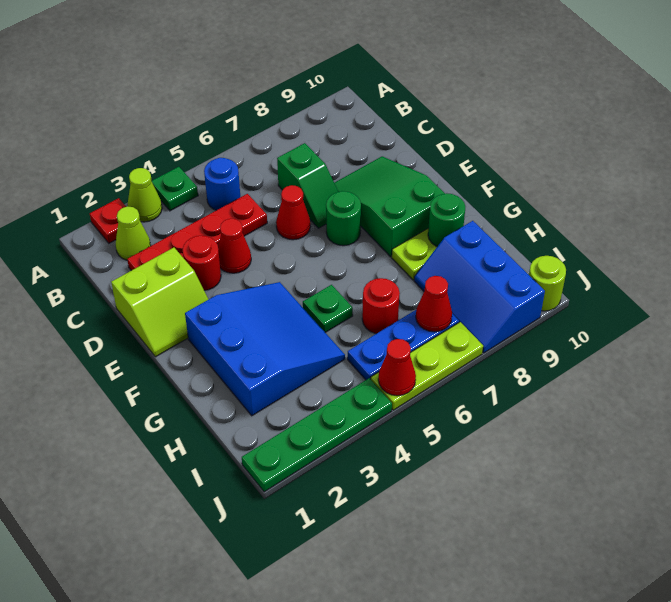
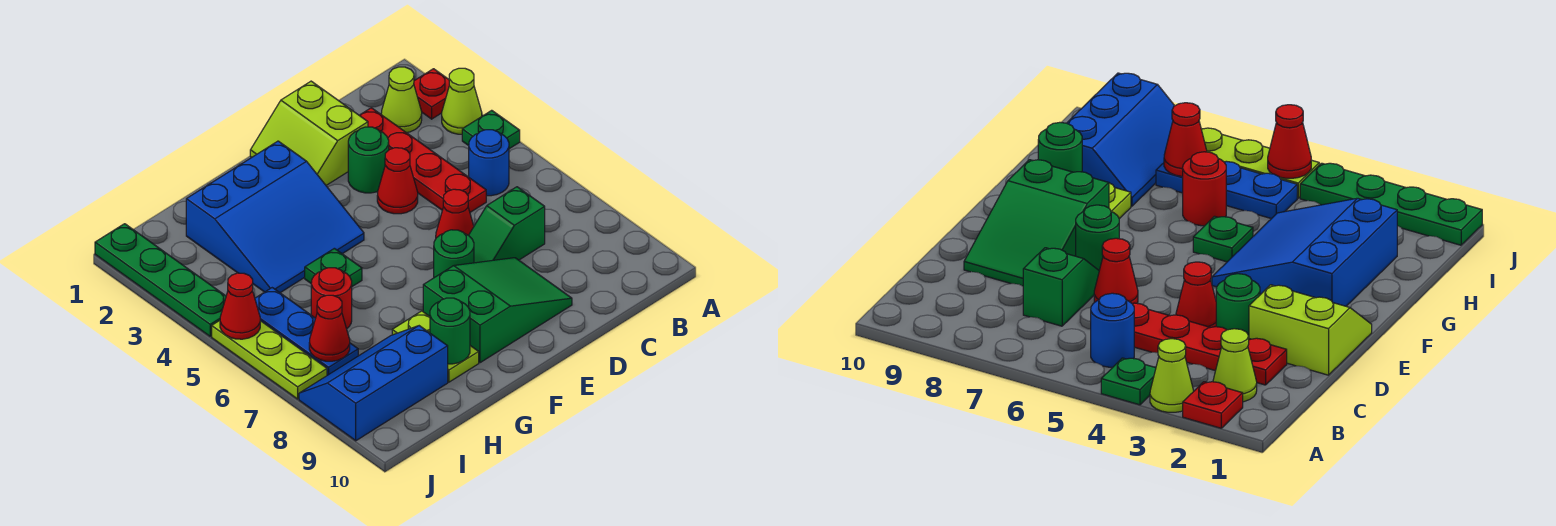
red round brick D3 level 1 -> green round brick D3 level 1
lime round brick J10 level 1 -> none

